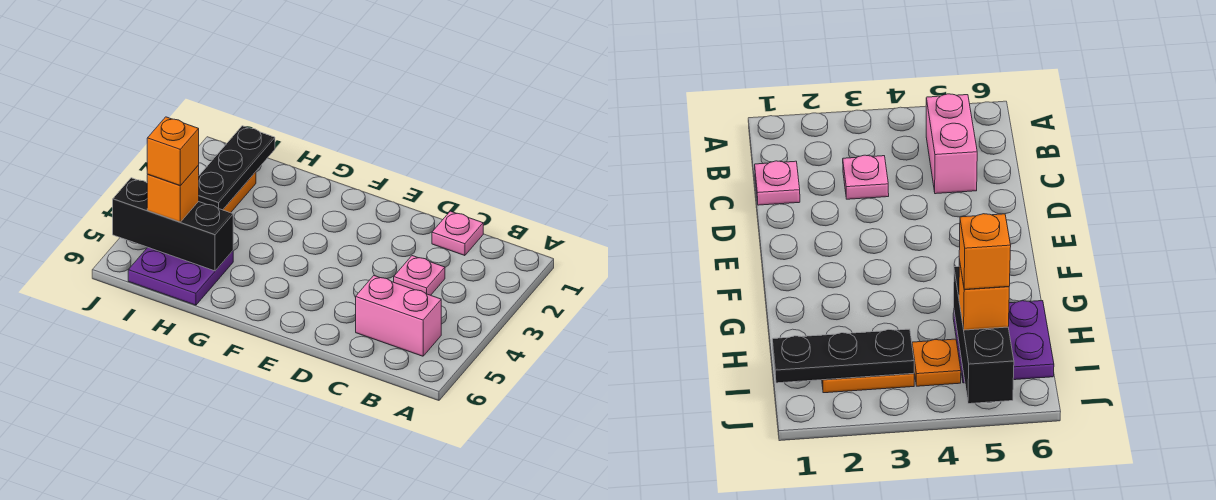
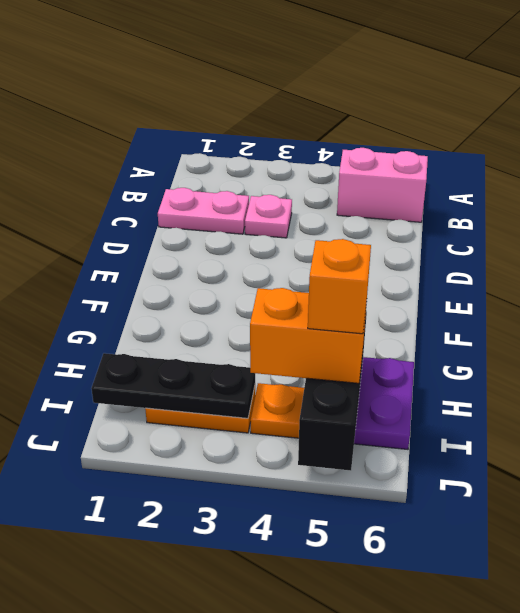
pink brick B5:C5 level 1 -> pink brick B5:B6 level 1
pink plate C1 level 1 -> pink plate C1:C2 level 1
orange brick I5 level 3 -> orange brick I4:I5 level 3

